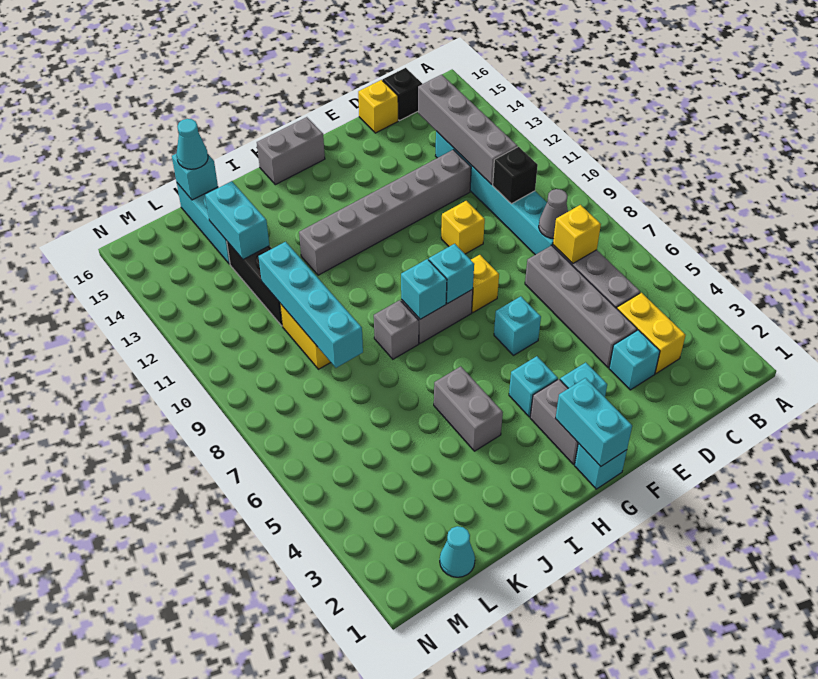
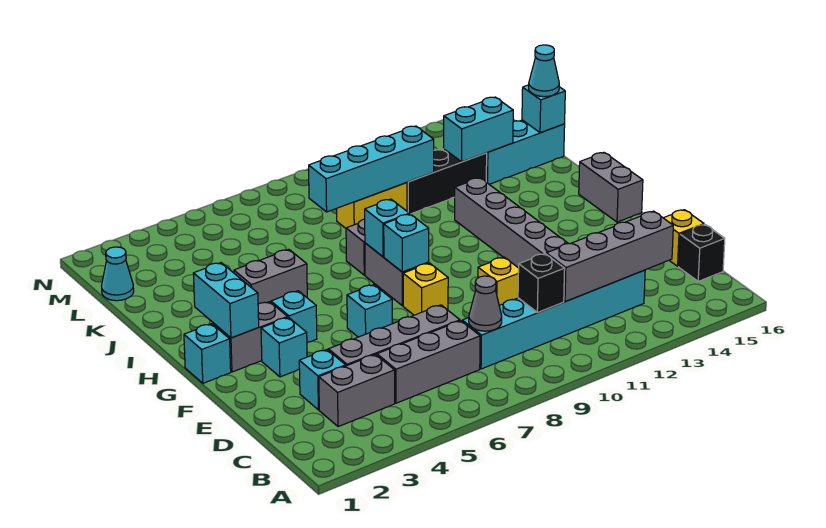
yellow brick C3:C4 level 1 -> grey brick C3:C4 level 1
yellow brick C7 level 2 -> none
cyan brick G1:G2 level 2 -> cyan brick G2:H2 level 2

